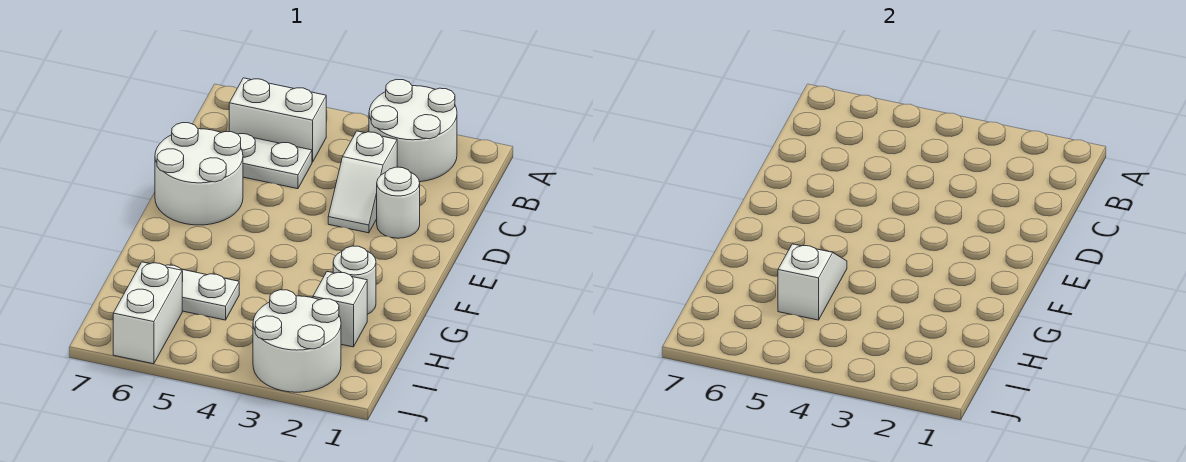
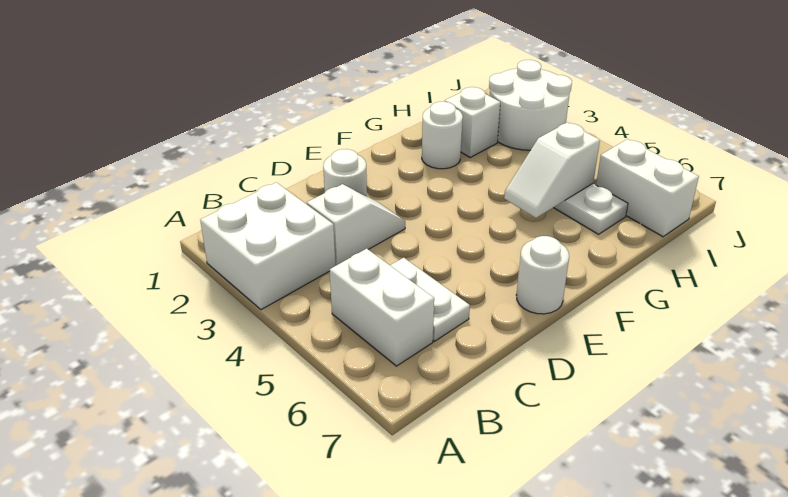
white round brick A2:B3 level 1 -> white brick A2:B3 level 1
white round brick D6:E7 level 1 -> white round brick E7 level 1
white brick I6:J6 level 1 -> white brick I6:I7 level 1

